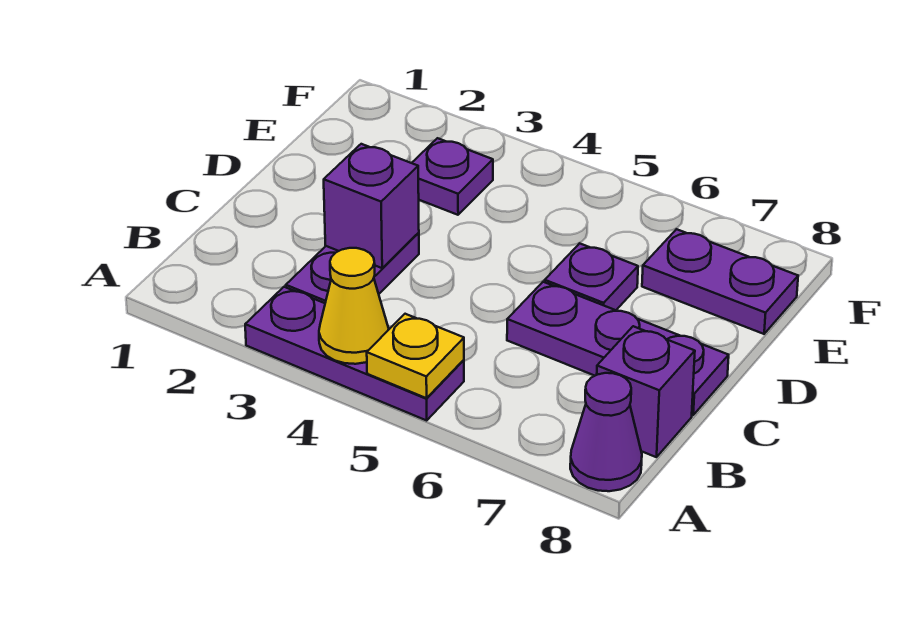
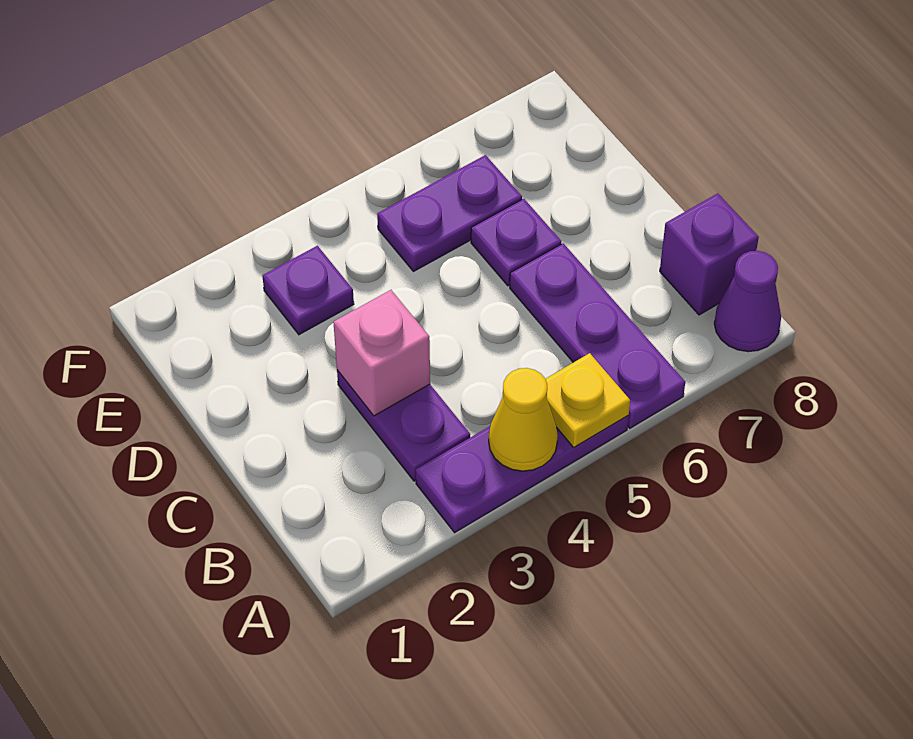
purple brick C3 level 2 -> pink brick C3 level 2
purple plate C6:C8 level 1 -> purple plate A6:C6 level 1
purple plate E7:E8 level 1 -> purple plate E5:E6 level 1

